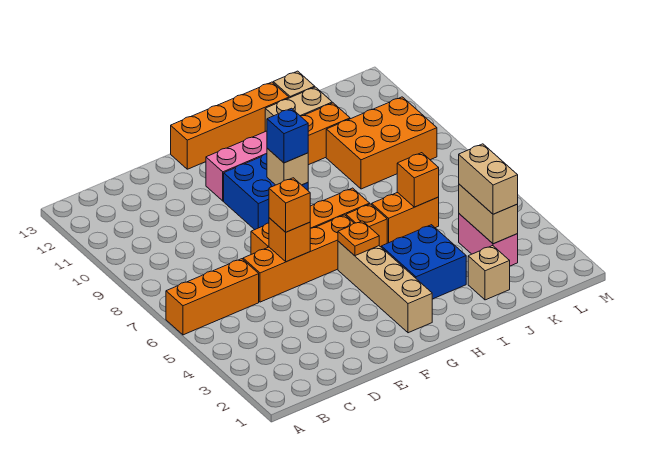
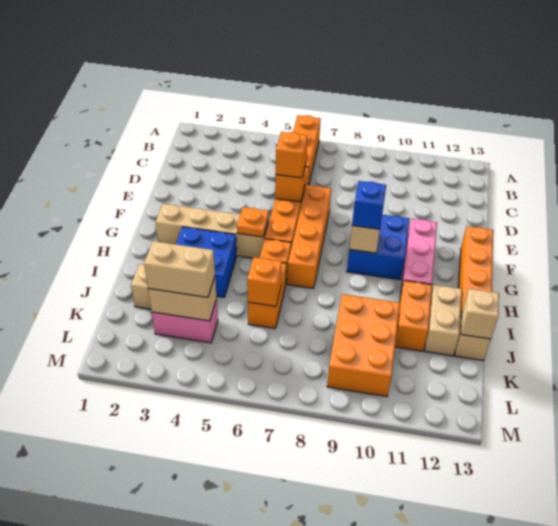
none -> tan brick J13 level 2

